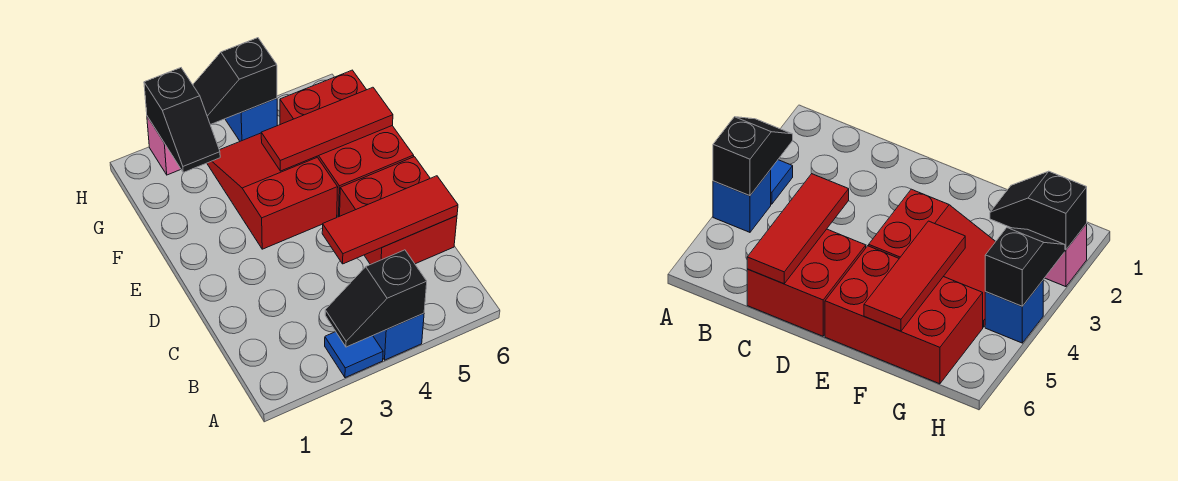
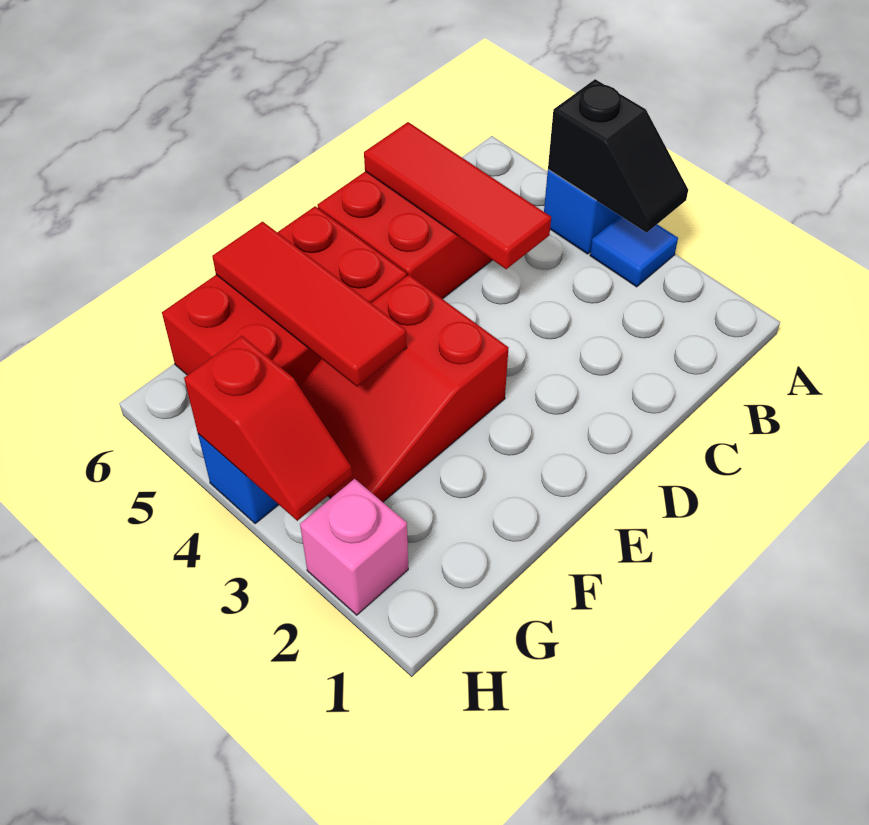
black slope G2:H2 level 2 top H -> none
black slope H3:H4 level 2 top 4 -> red slope H3:H4 level 2 top 4

